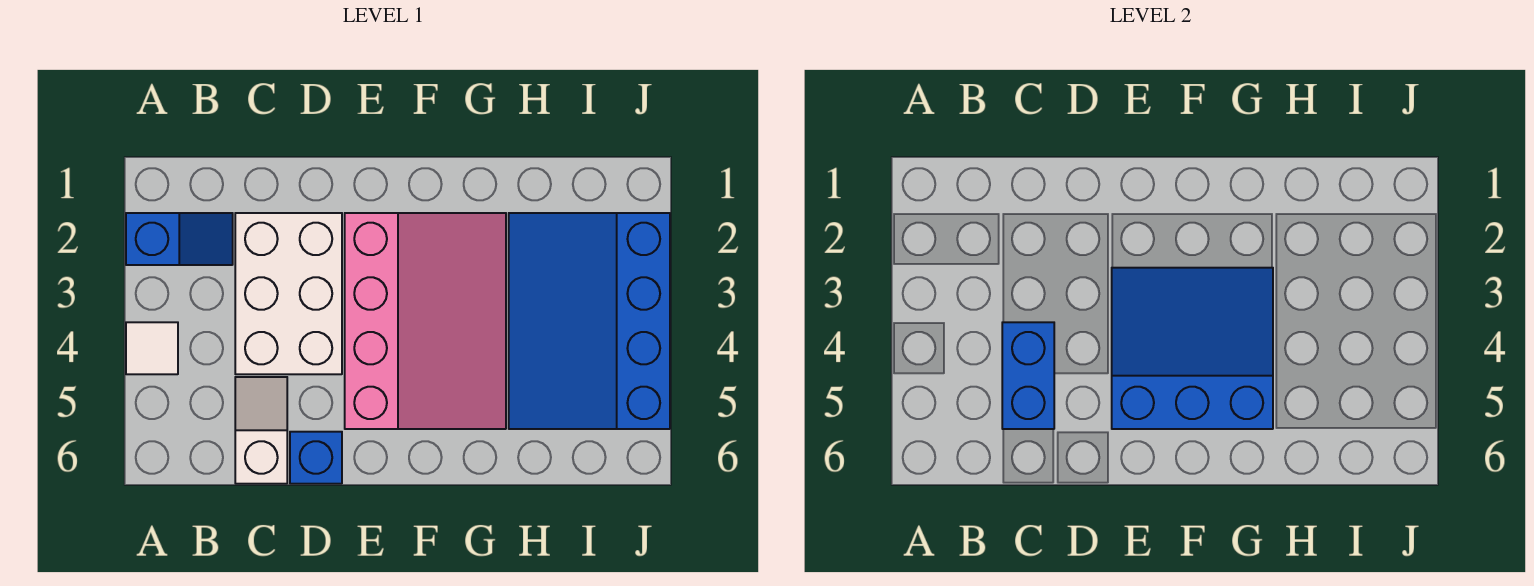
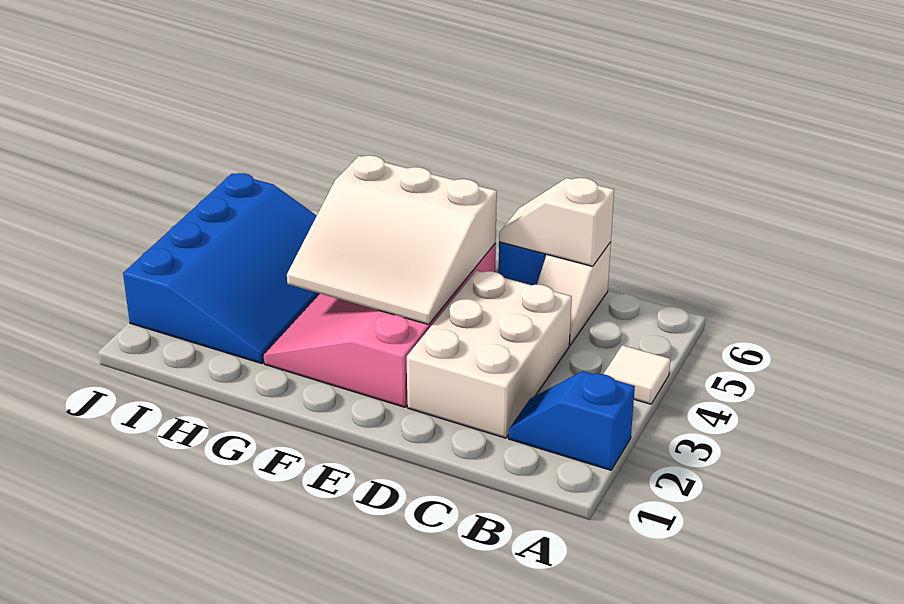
blue brick C4:C5 level 2 -> none
none -> white slope C6:D6 level 2 top C
blue slope E3:G5 level 2 top 5 -> white slope E3:G5 level 2 top 5

